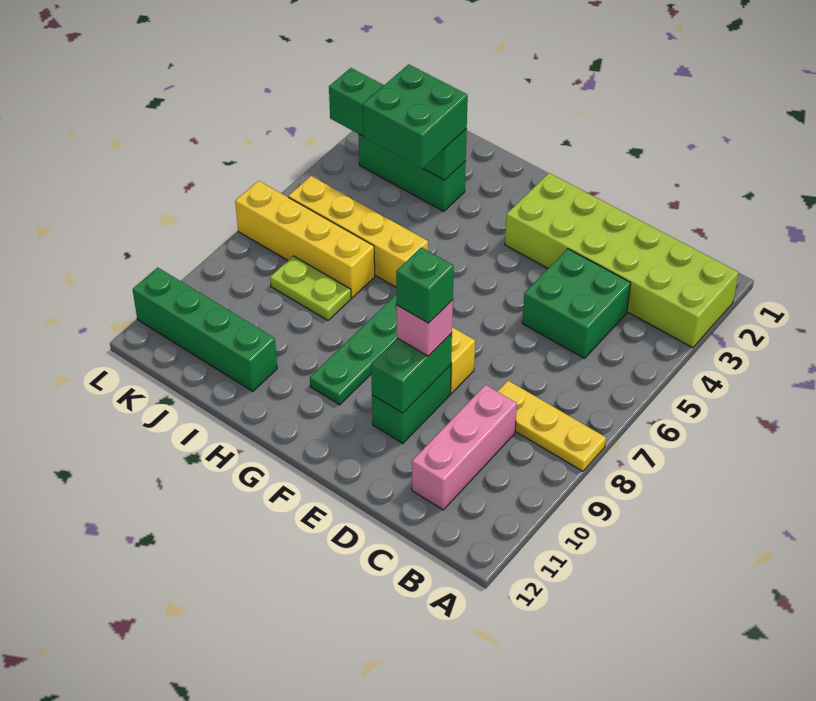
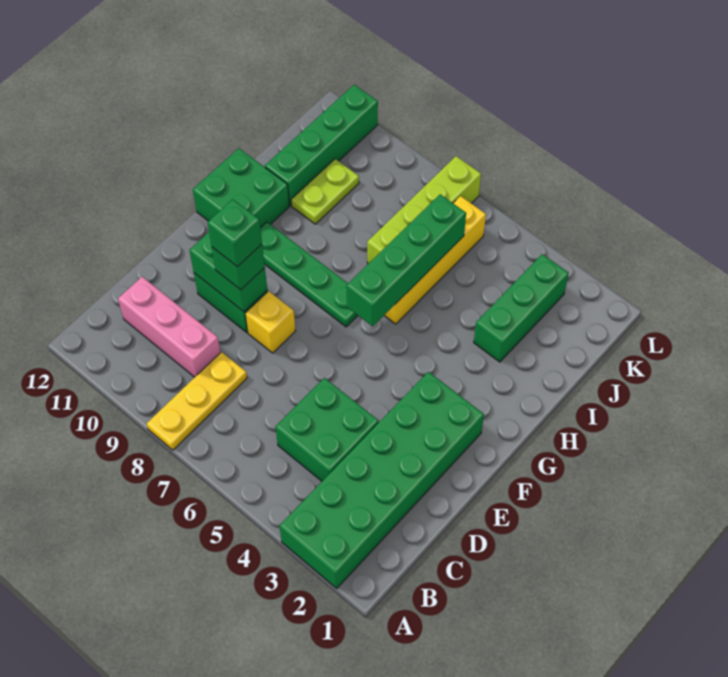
lime brick A2:F3 level 1 -> green brick A2:F3 level 1
pink brick E9 level 3 -> green brick E9 level 3
green brick I3:L3 level 2 -> green brick G6:J6 level 2
green brick I3:J4 level 3 -> green brick G11:H12 level 1
yellow brick I7:L7 level 1 -> lime brick I7:L7 level 1
lime plate I8:J8 level 1 -> lime plate I10:J10 level 1

